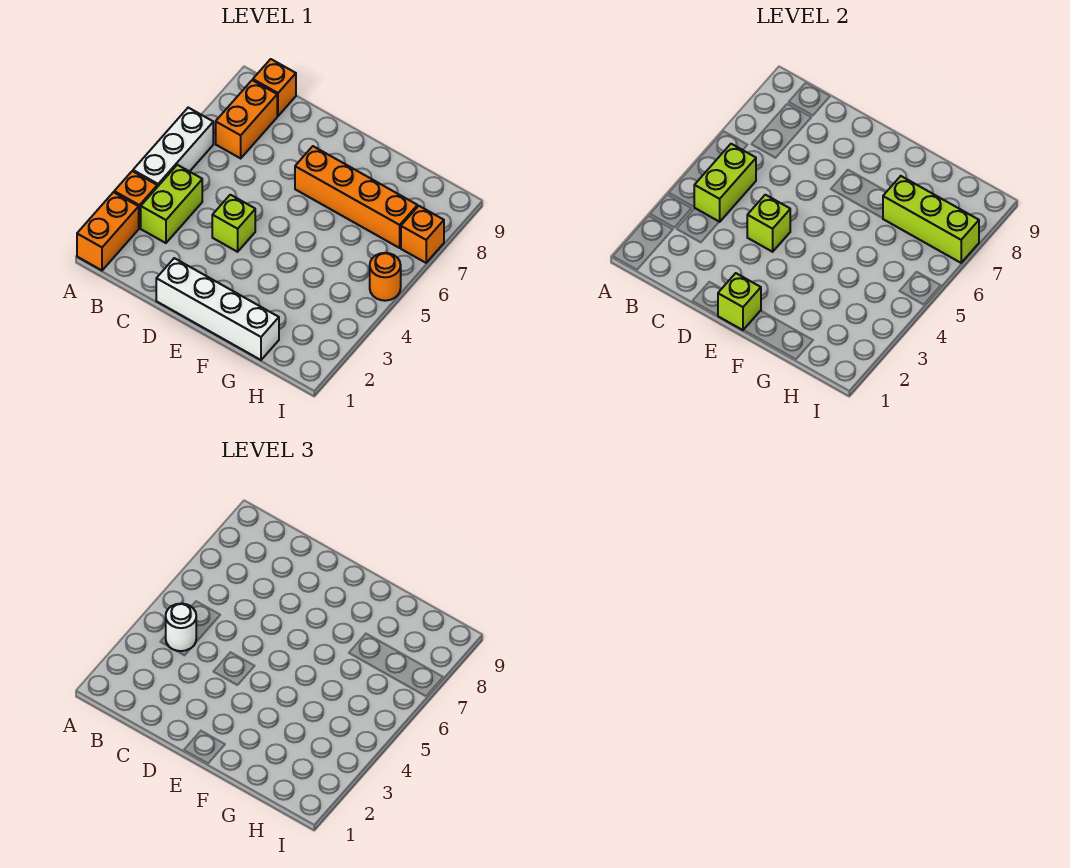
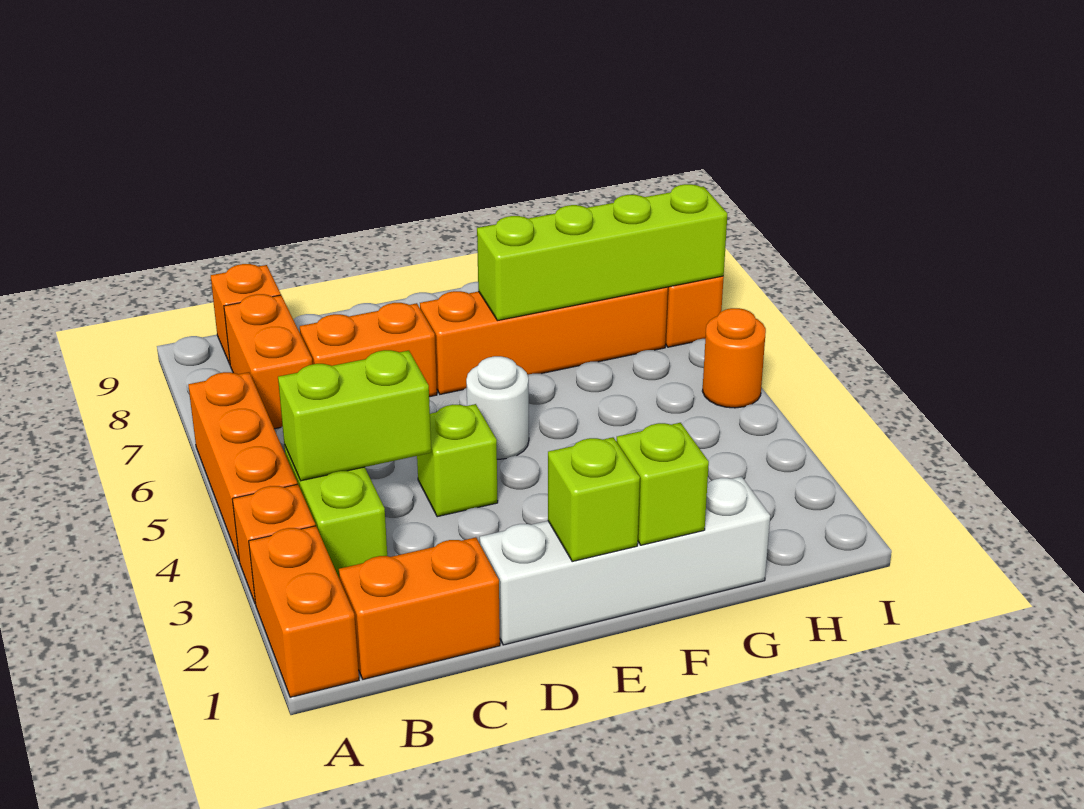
white brick A4:A6 level 1 -> orange brick A4:A6 level 1
none -> orange brick B1:C1 level 1
lime brick B4:B5 level 2 -> lime brick B4:C4 level 2
white round brick B4 level 3 -> white round brick E5 level 1
none -> orange brick C7:D7 level 1
lime brick D4 level 2 -> lime brick F1 level 2
lime brick G7:I7 level 2 -> lime brick F7:I7 level 2

